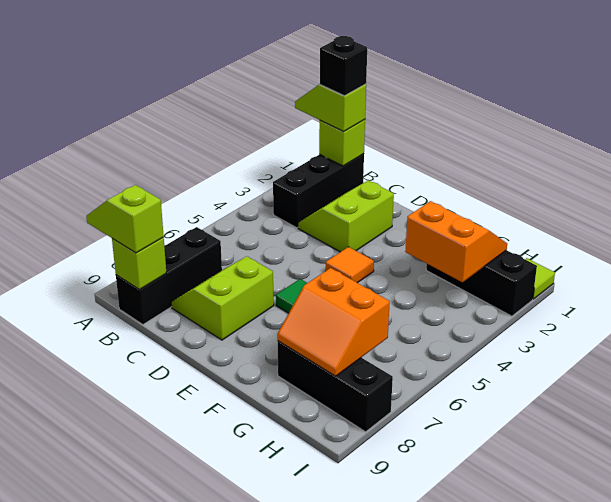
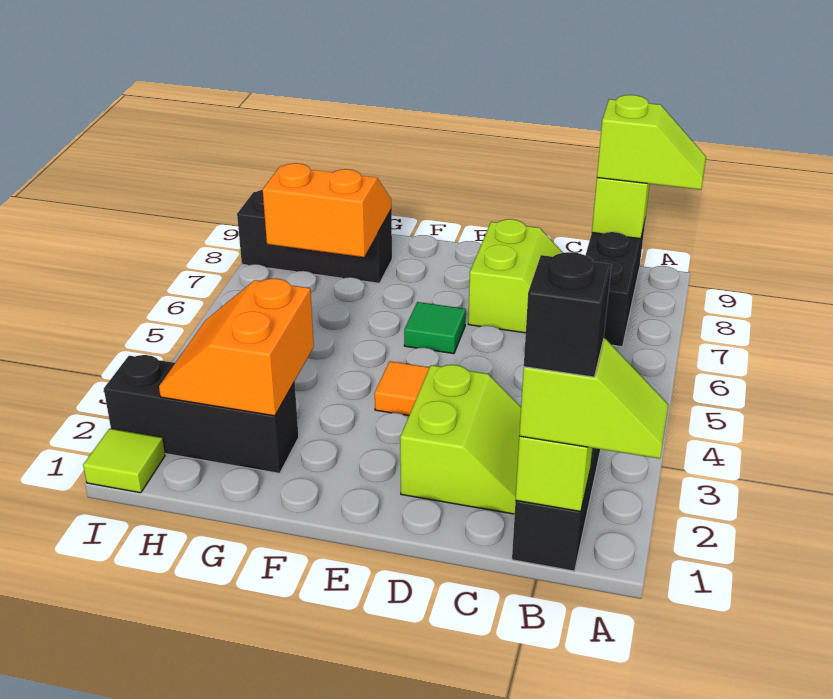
orange slope G2:H3 level 2 top 3 -> orange slope G2:H3 level 2 top G

